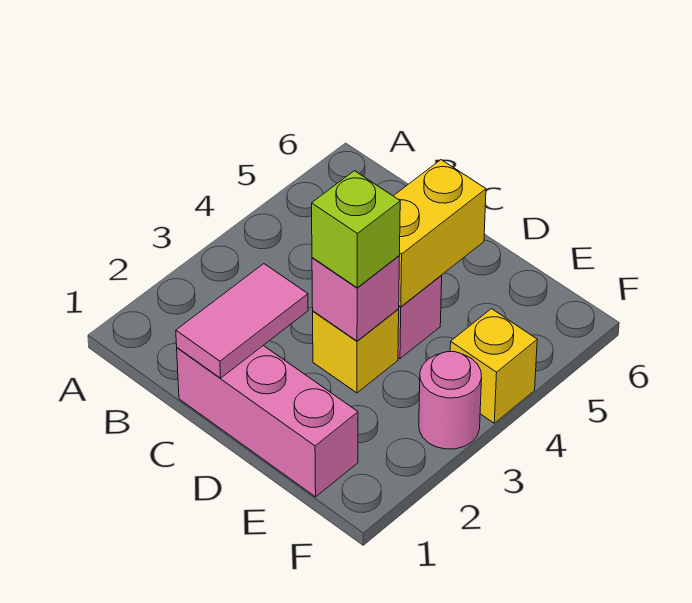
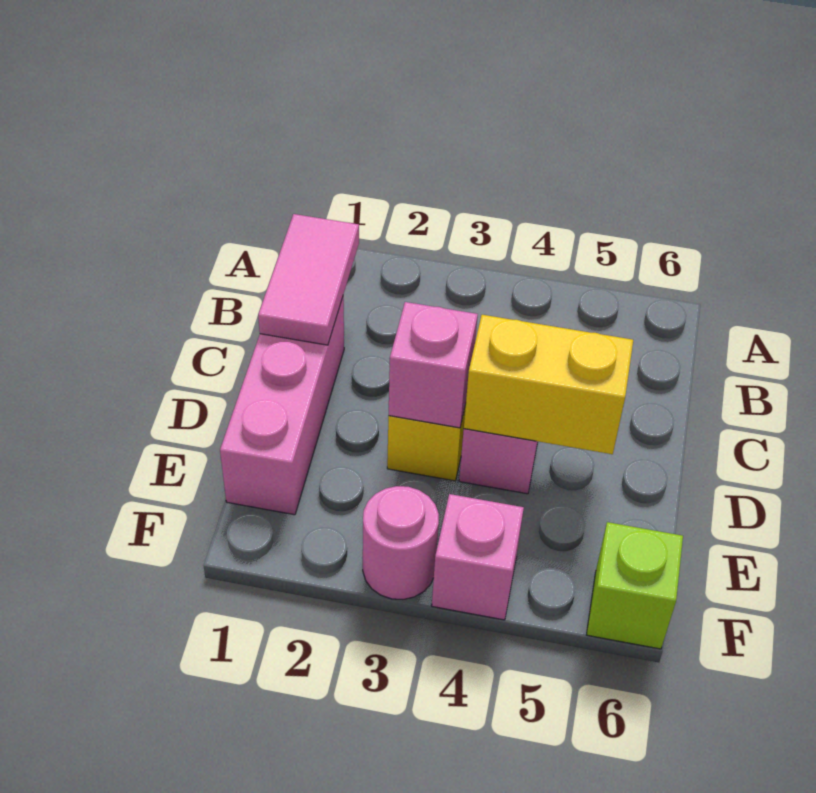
pink tile C1:C2 level 2 -> pink tile B1:C1 level 2
lime brick D3 level 3 -> lime brick F6 level 1
yellow brick F4 level 1 -> pink brick F4 level 1

